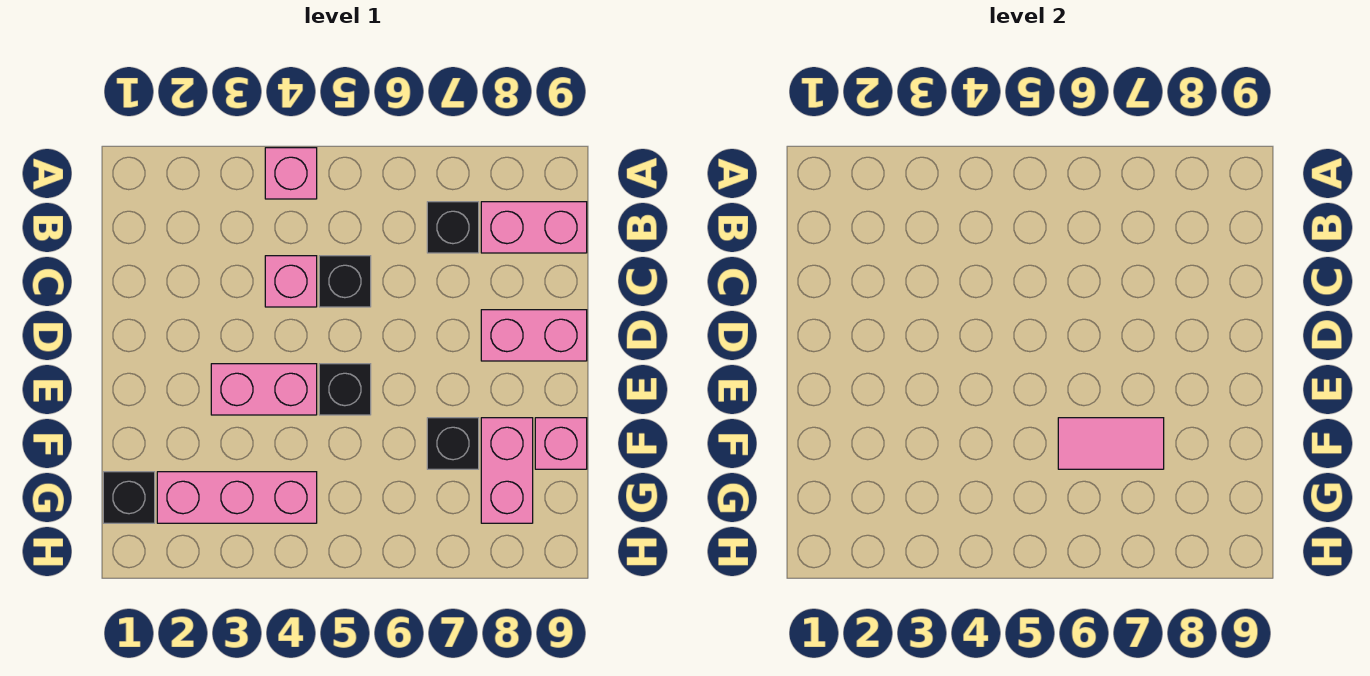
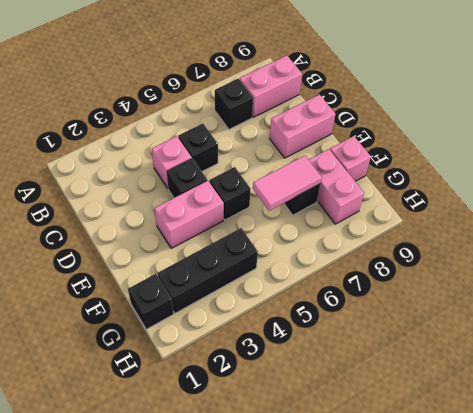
pink brick A4 level 1 -> none
none -> black brick D4 level 1
pink brick G2:G4 level 1 -> black brick G2:G4 level 1

